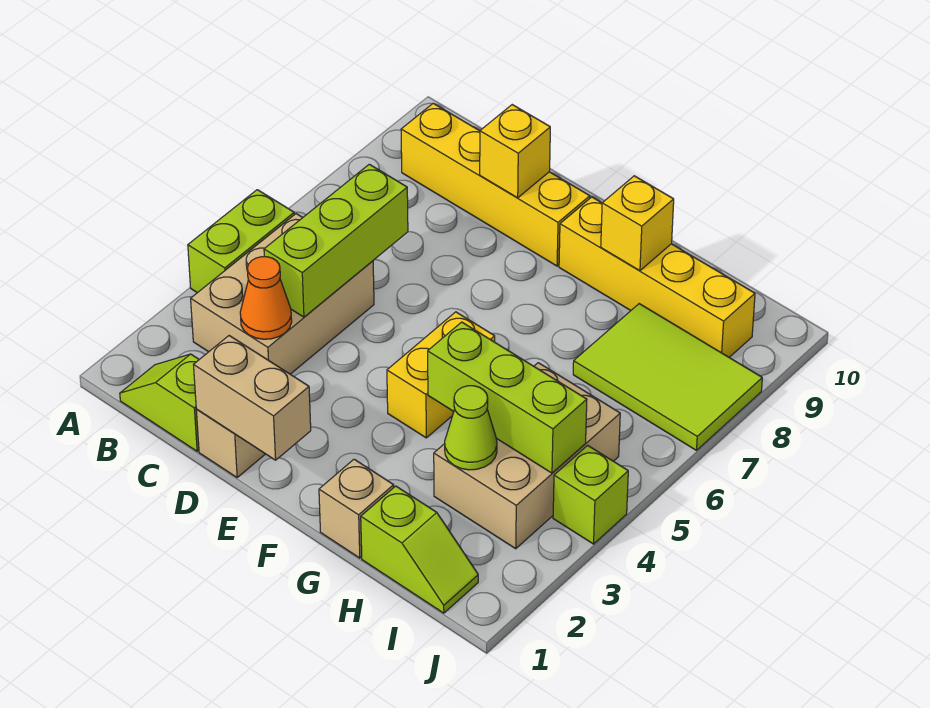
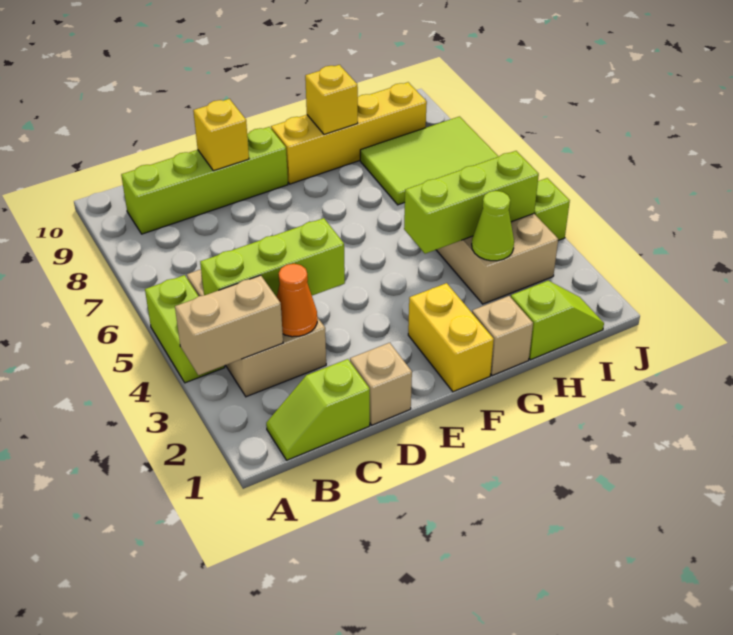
yellow brick B9:E9 level 1 -> lime brick B9:E9 level 1
lime brick C4:C6 level 2 -> lime brick B4:D4 level 2
tan brick D1:E1 level 2 -> tan brick A3:B3 level 2
yellow brick F4:F5 level 1 -> yellow brick F1:F2 level 1

